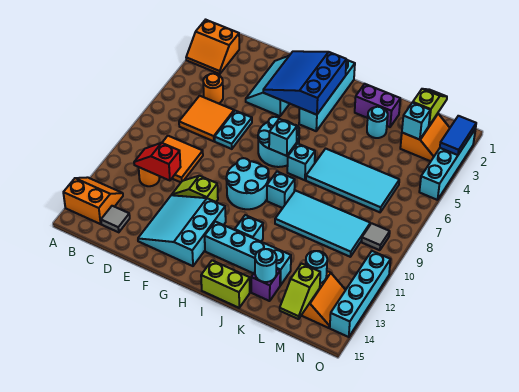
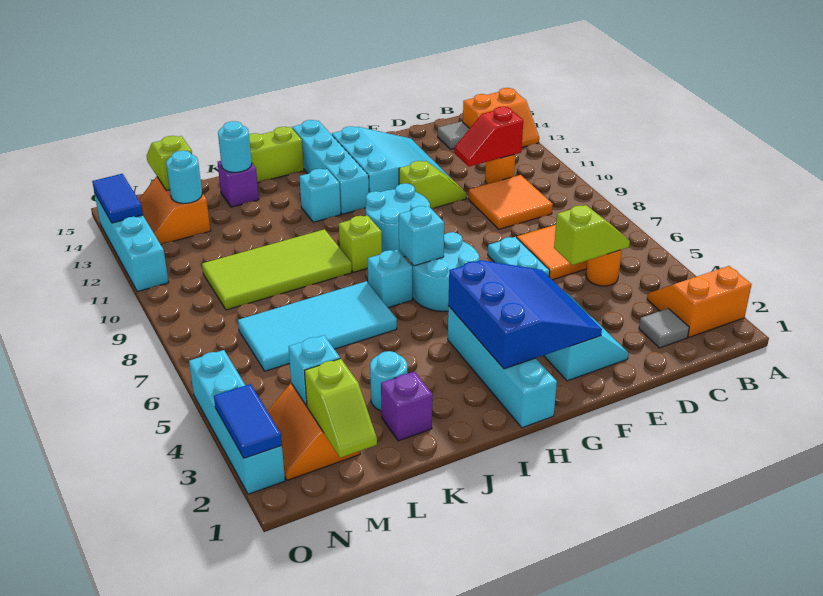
none -> lime slope C5:D5 level 2 top D
red slope C11:D11 level 2 top D -> red slope C11:D11 level 2 top C
cyan brick H13:K13 level 1 -> cyan brick H12:H15 level 1
cyan brick I9 level 1 -> lime brick I9 level 1
purple brick J2:K2 level 1 -> purple brick K2 level 1
cyan tile J9:M10 level 1 -> lime tile J9:M10 level 1
grey tile N9 level 1 -> grey tile C2 level 1
none -> blue tile O13:O14 level 2

